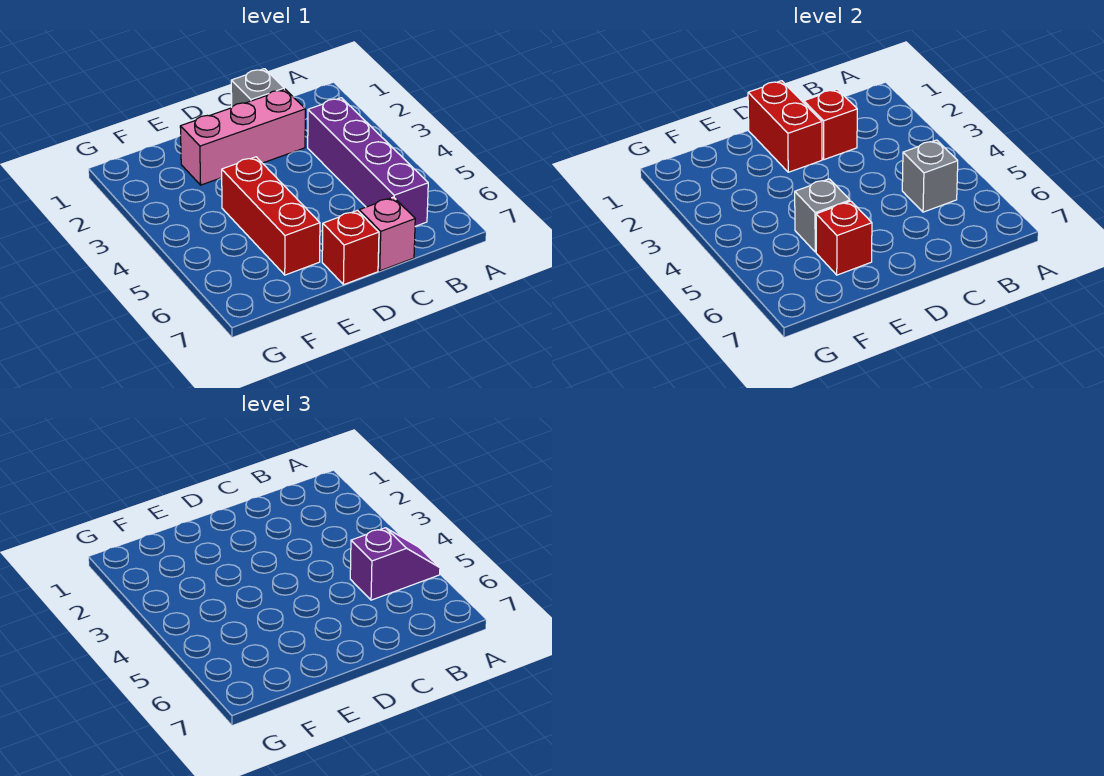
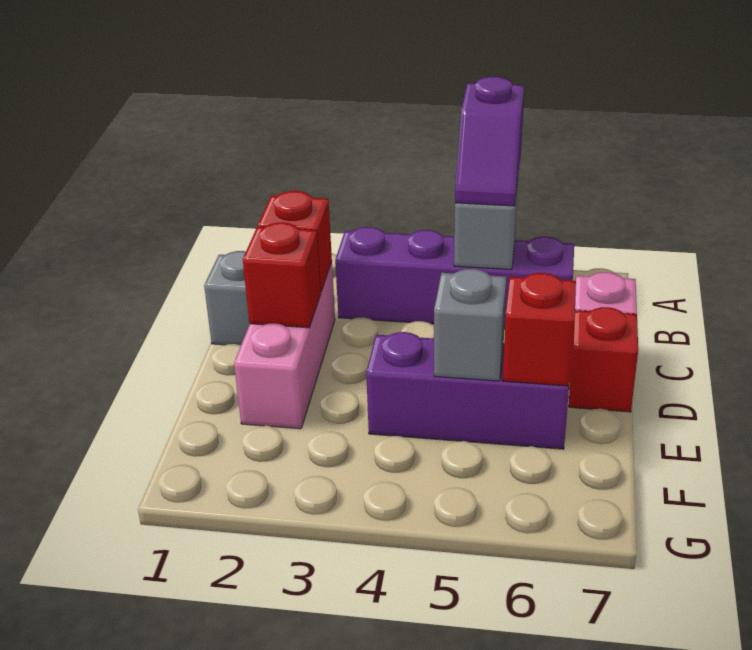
purple slope A5:B5 level 3 top B -> purple slope A5:B5 level 3 top A
red brick D1:D2 level 2 -> red brick D2 level 2
red brick E4:E6 level 1 -> purple brick E4:E6 level 1

